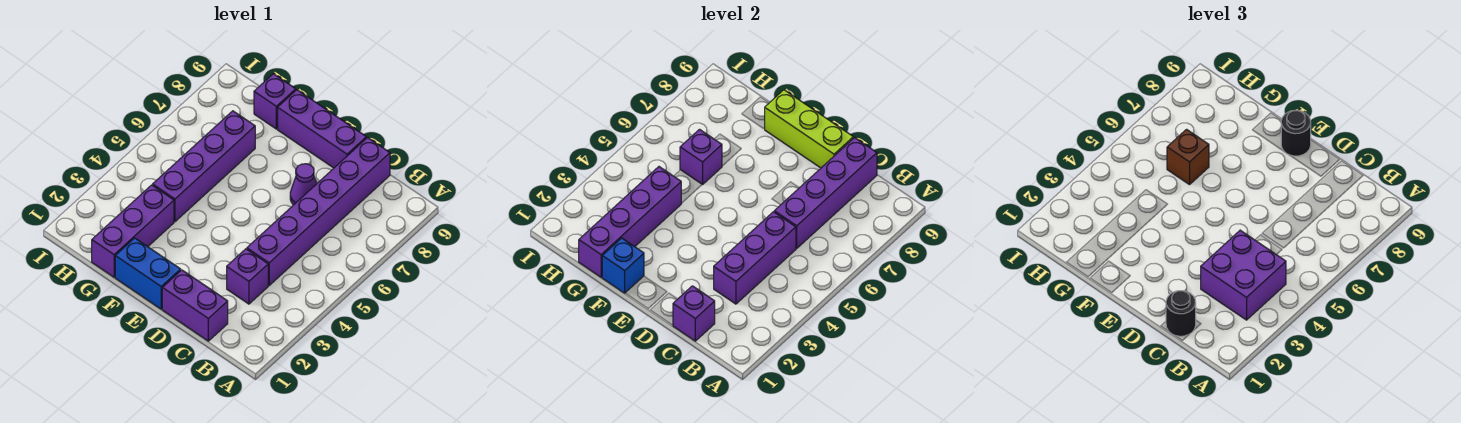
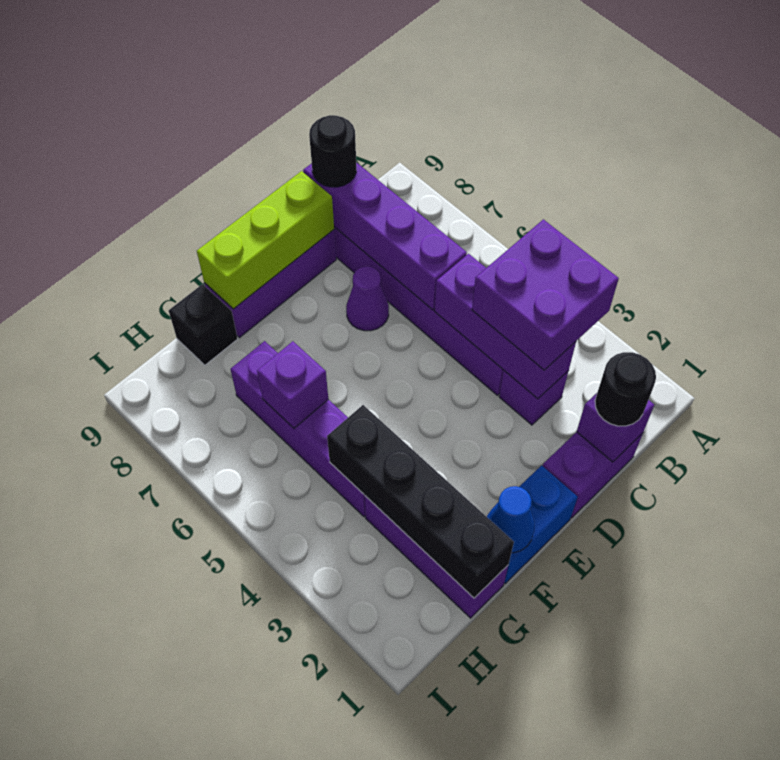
black round brick E9 level 3 -> black round brick C9 level 3
blue brick F1 level 2 -> blue cone F1 level 2
purple brick G1:G4 level 2 -> black brick G1:G4 level 2
brown brick G6 level 3 -> none
purple brick G9 level 1 -> black brick G9 level 1

